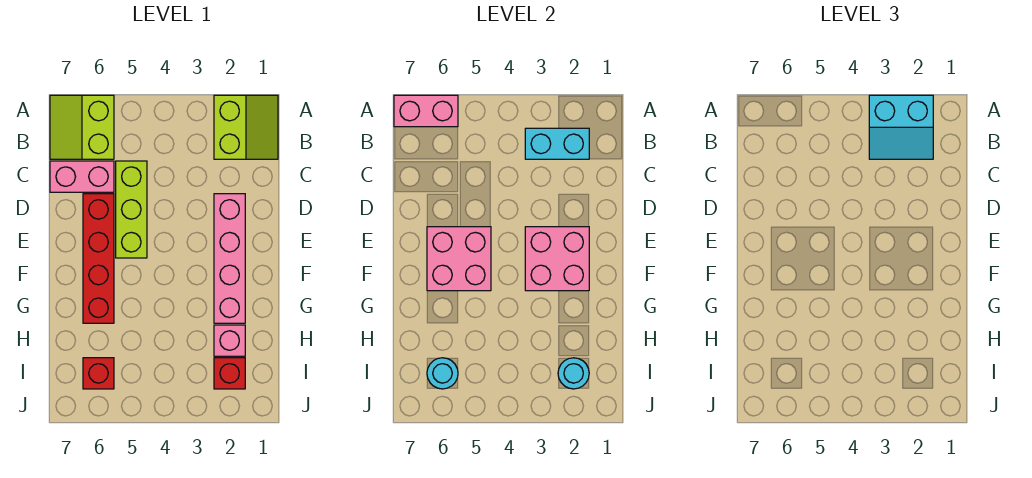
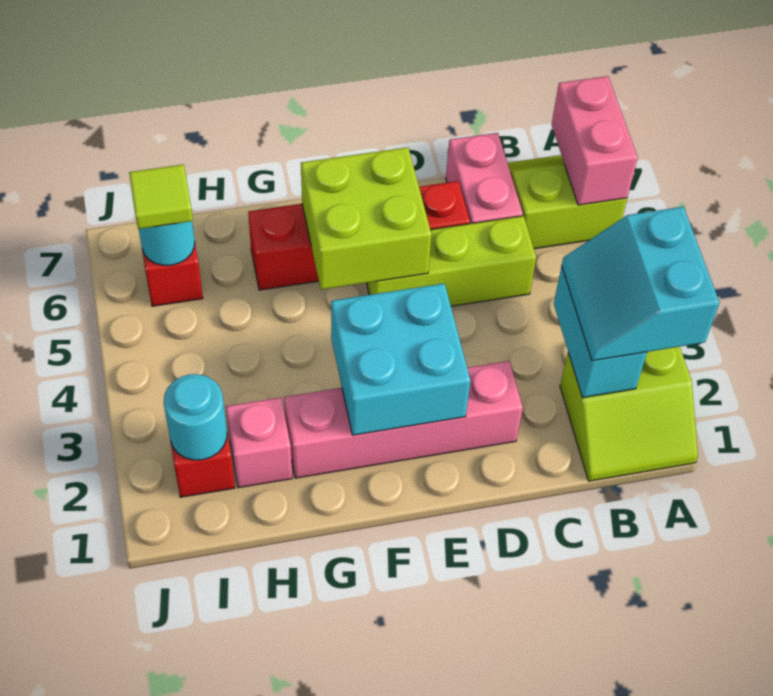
pink brick E2:F3 level 2 -> cyan brick E2:F3 level 2
pink brick E5:F6 level 2 -> lime brick E5:F6 level 2
none -> lime tile I6 level 3

